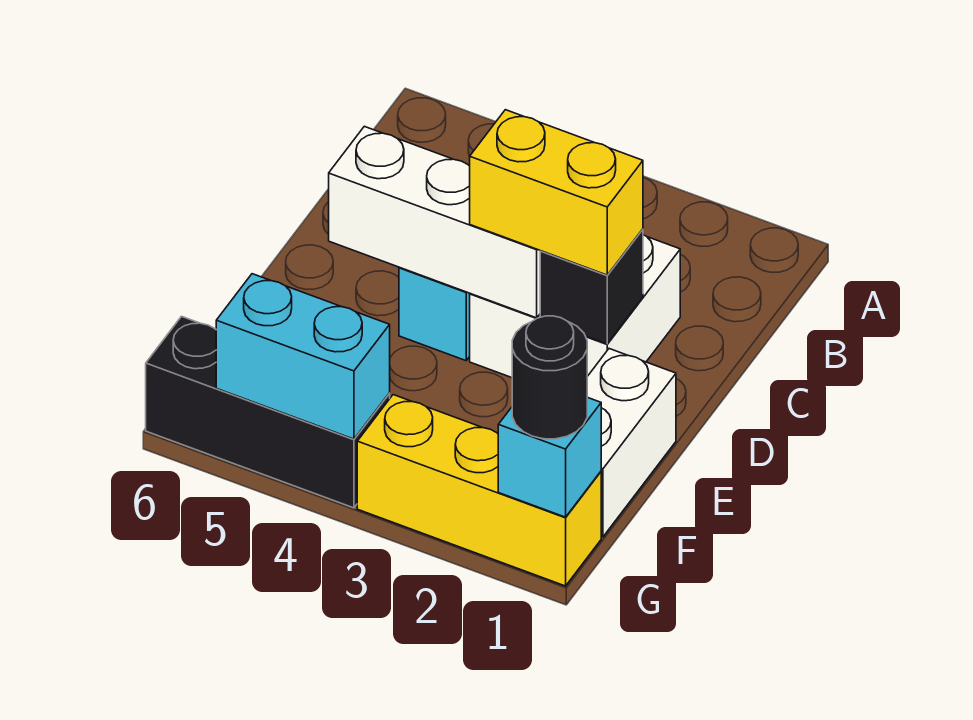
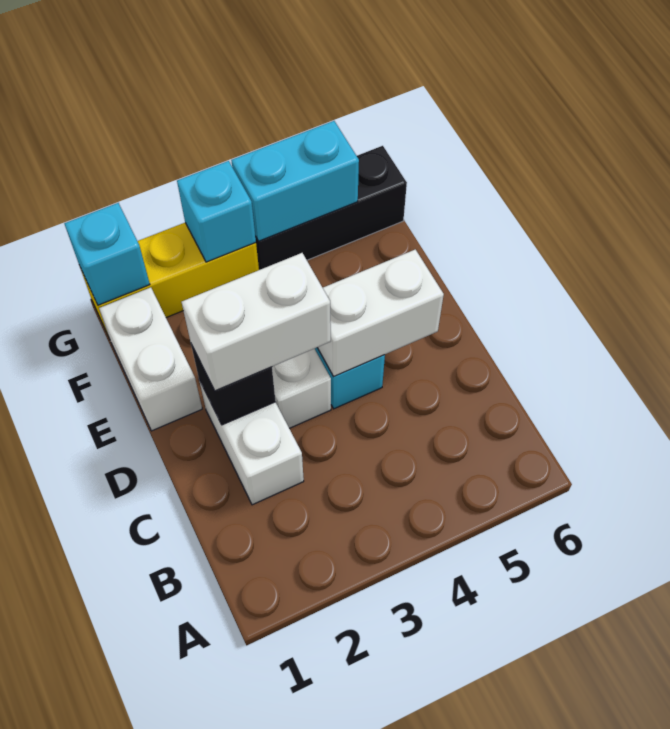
yellow brick D2:D3 level 3 -> white brick D2:D3 level 3
white brick D3:D5 level 2 -> white brick D4:D5 level 2
black round brick G1 level 3 -> none
none -> cyan brick G3 level 2

